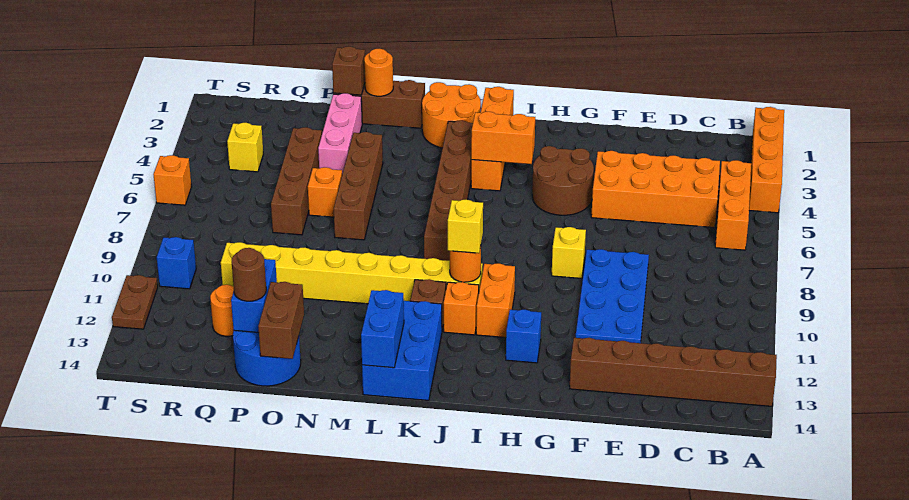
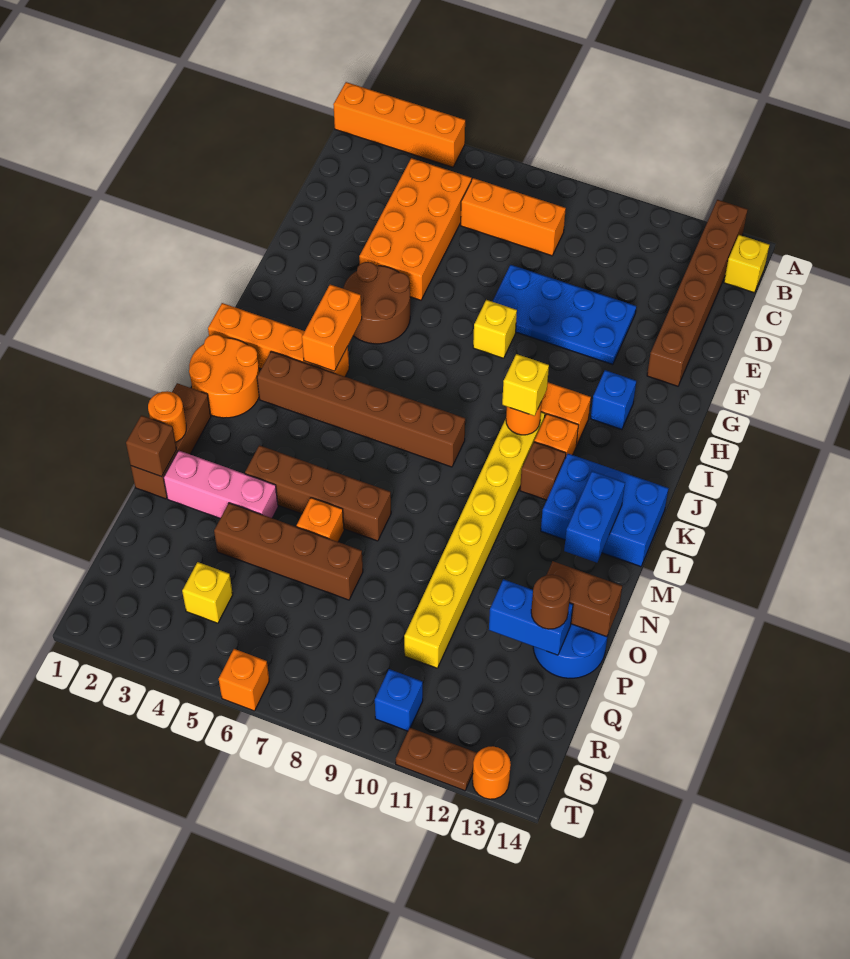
orange brick B4:B6 level 1 -> orange brick C6:C8 level 1
none -> yellow brick B14 level 1
blue brick L13:L14 level 2 -> blue brick L13:M13 level 2
orange round brick Q12 level 1 -> orange round brick T13 level 1

